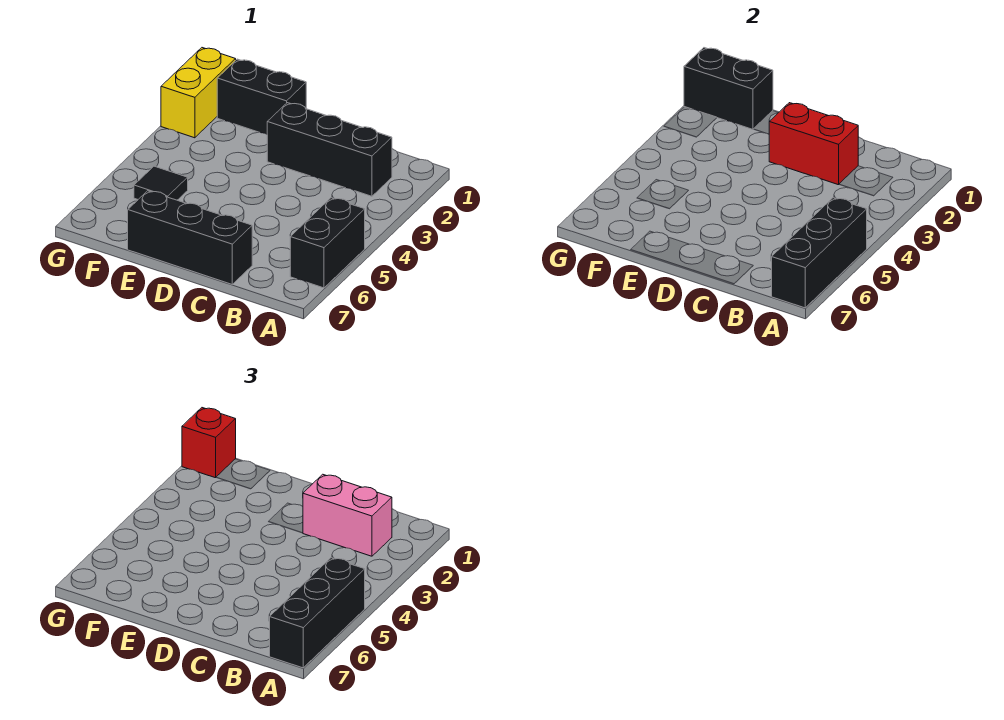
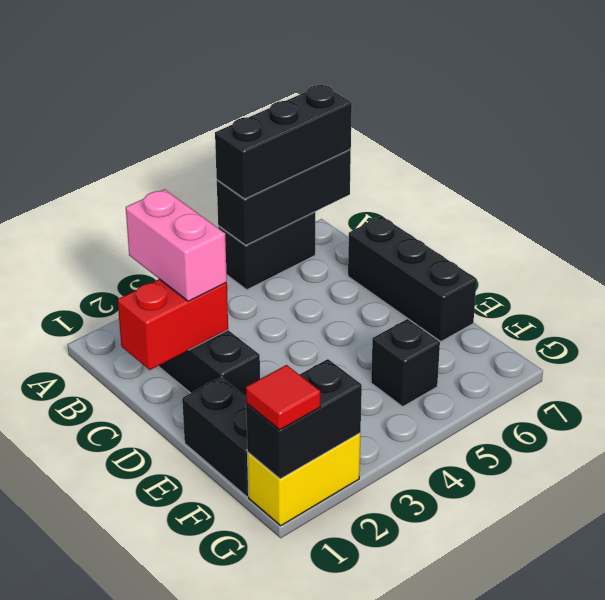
red brick C2:D2 level 2 -> red brick C1:C2 level 2
black brick F1:G1 level 2 -> black brick G1:G2 level 2
black tile F5 level 1 -> black brick F5 level 1
red brick G1 level 3 -> red tile G1 level 3

